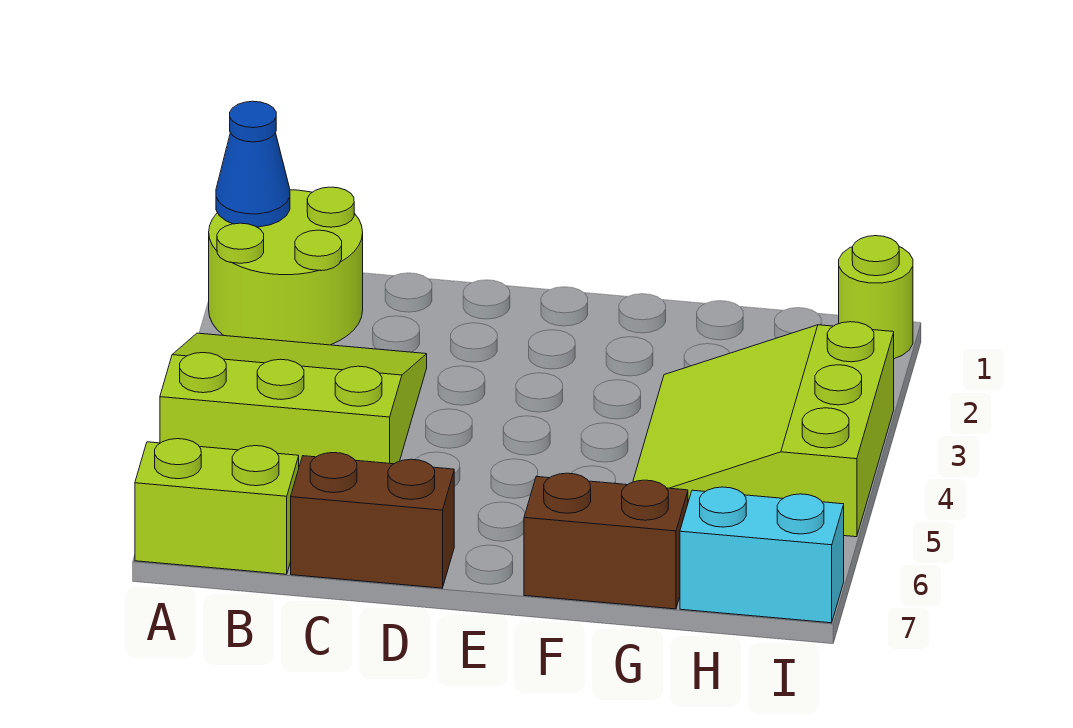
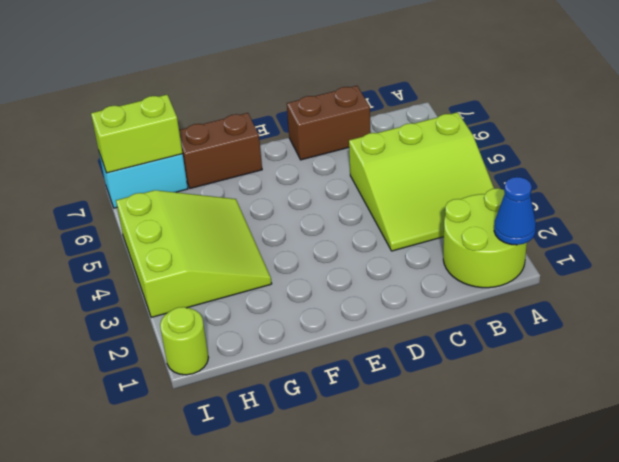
lime brick A7:B7 level 1 -> lime brick H7:I7 level 2

